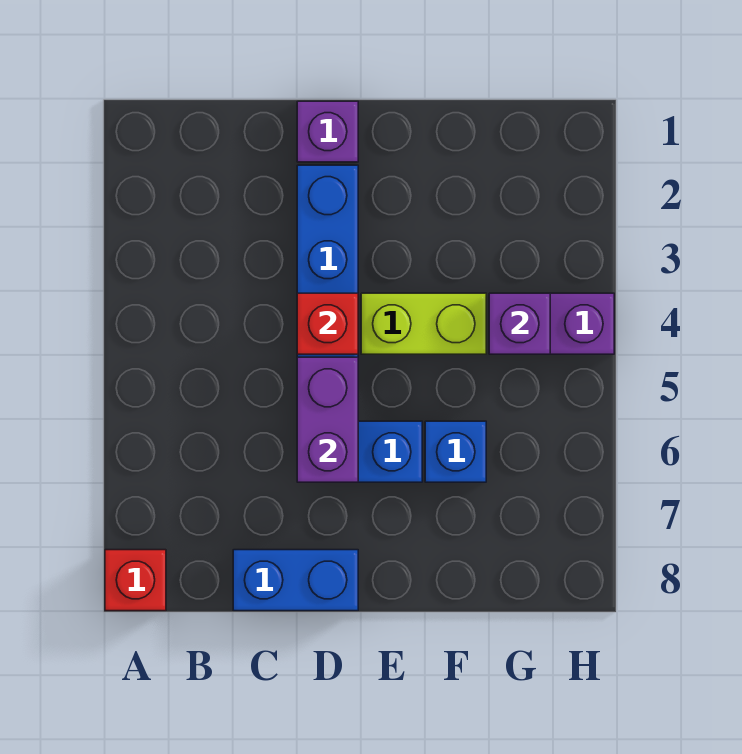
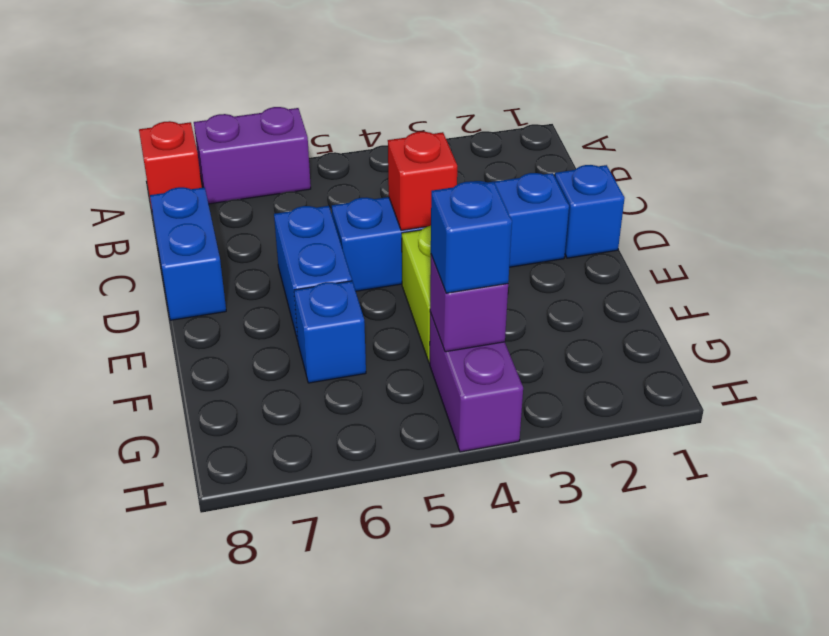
purple brick D1 level 1 -> blue brick D1 level 1
purple brick D5:D6 level 2 -> purple brick A6:A7 level 1
none -> blue brick G4 level 3

